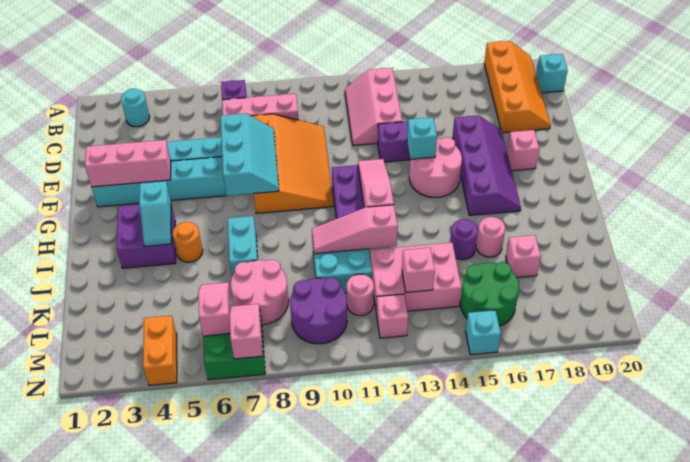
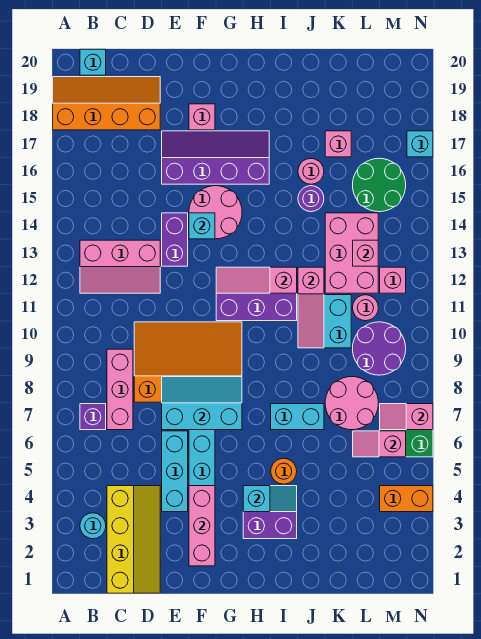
none -> yellow slope C1:D4 level 1 top C
cyan brick N15 level 1 -> cyan brick N17 level 1

